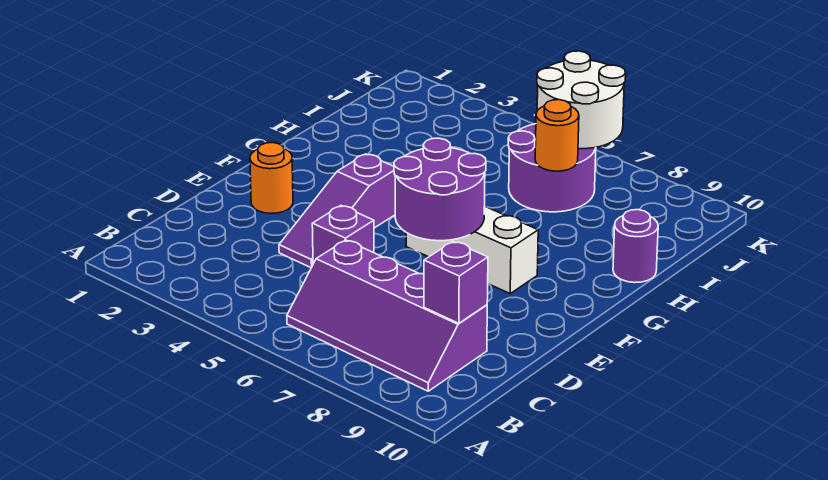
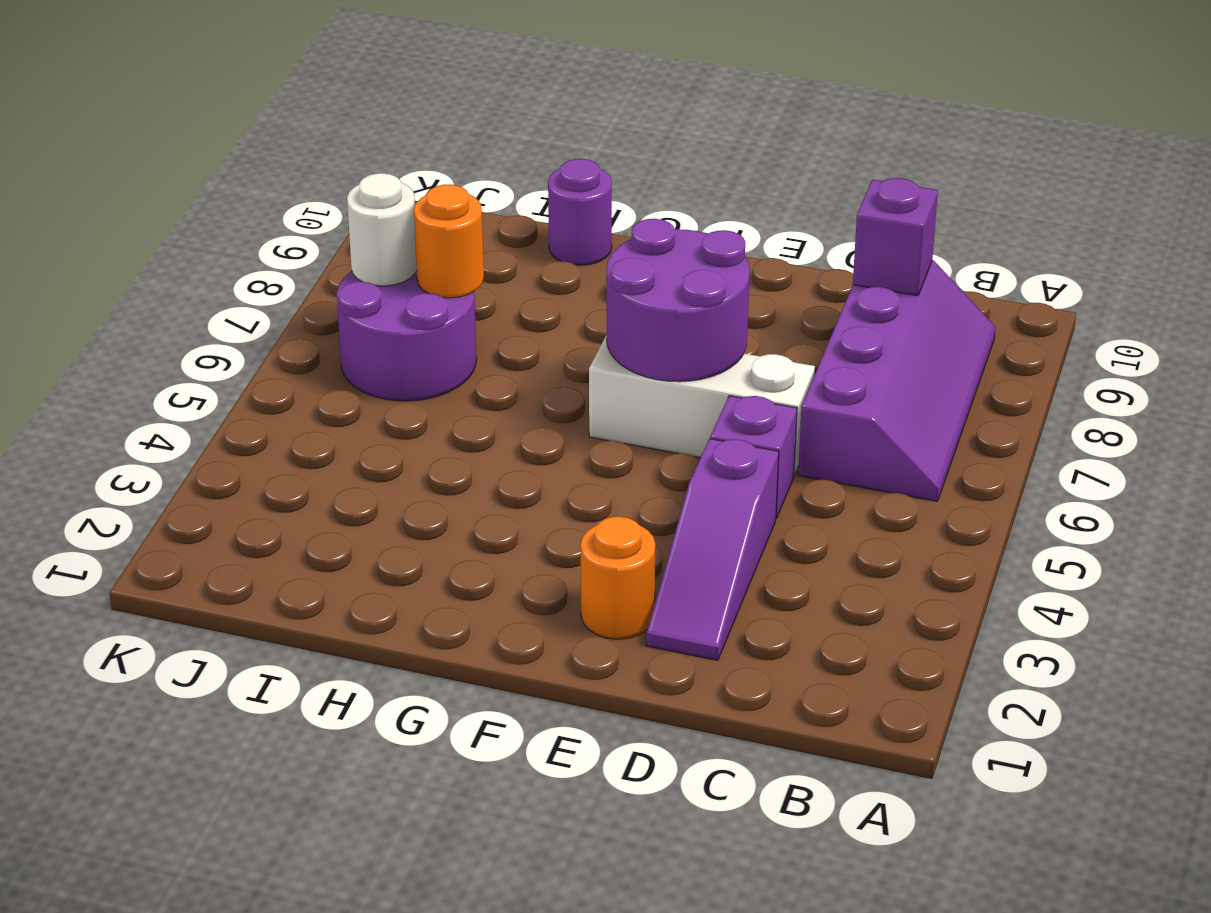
purple slope D4:F4 level 1 top F -> purple slope D2:D4 level 1 top 4
white brick F6:F8 level 1 -> white brick D6:F6 level 1
white round brick J6:K7 level 2 -> white round brick J7 level 2

